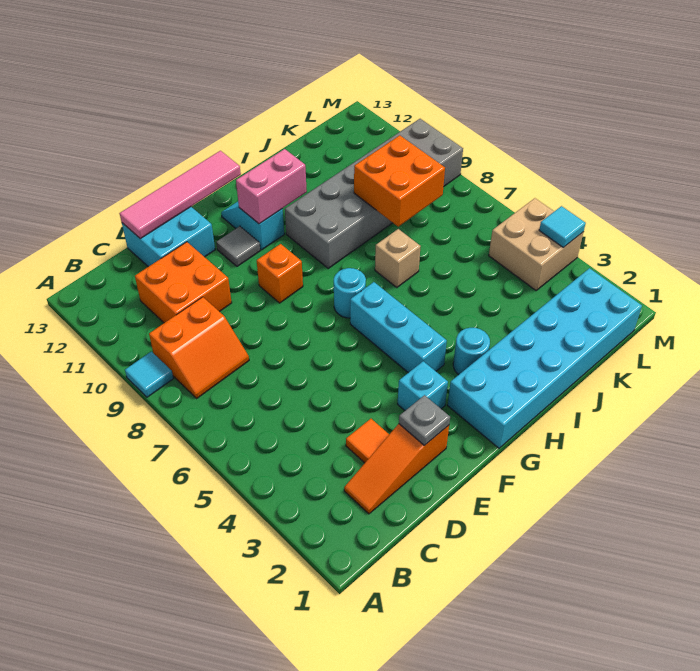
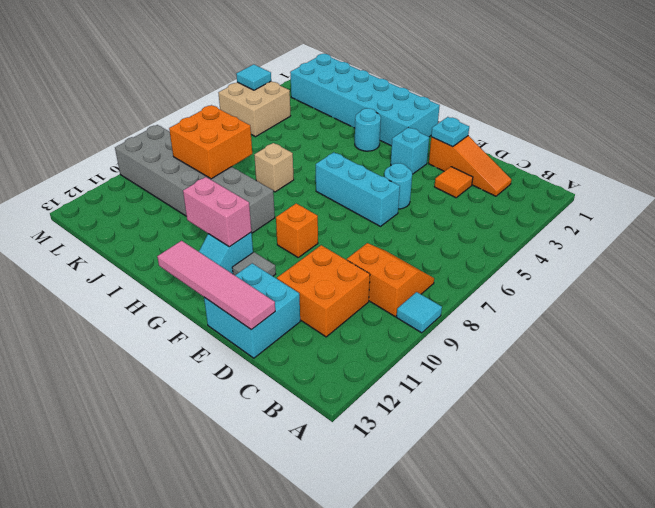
grey plate E2 level 2 -> cyan plate E2 level 2
cyan brick G4:G6 level 1 -> cyan brick E6:G6 level 1
cyan round brick G7 level 1 -> cyan round brick E5 level 1

